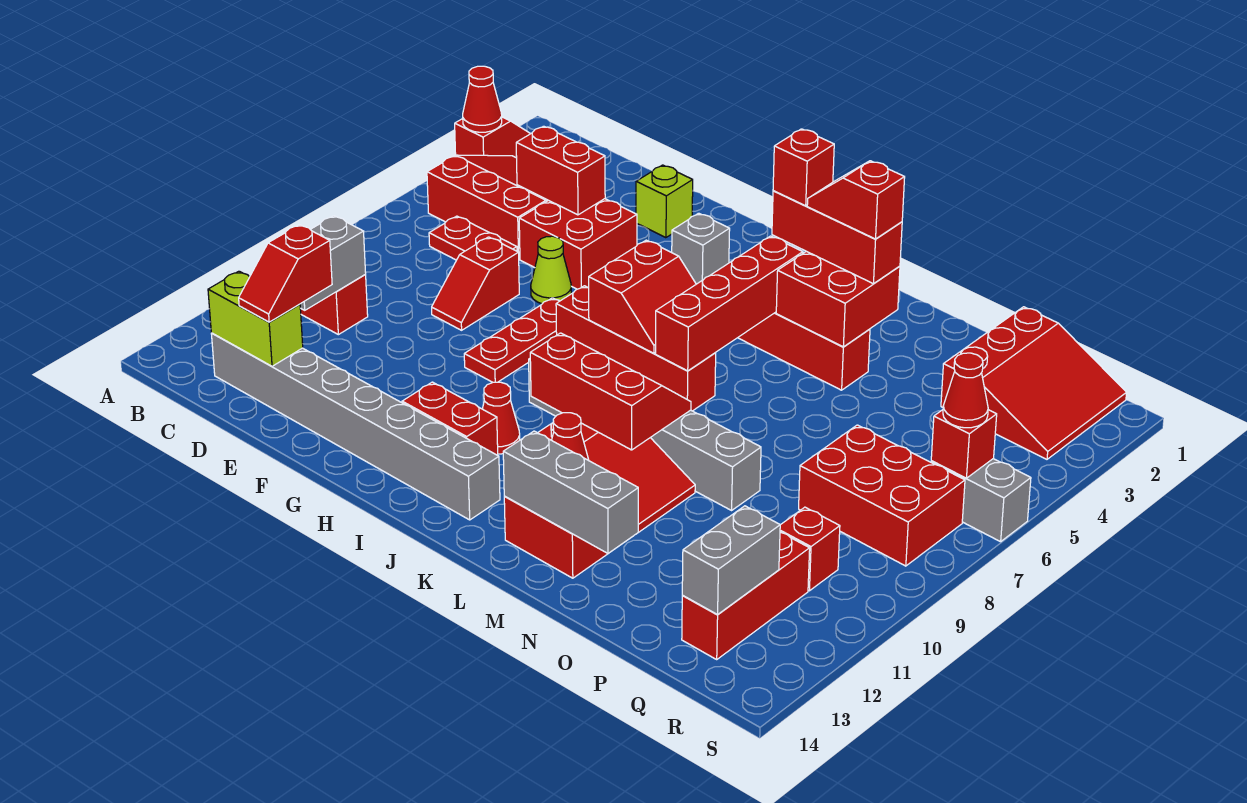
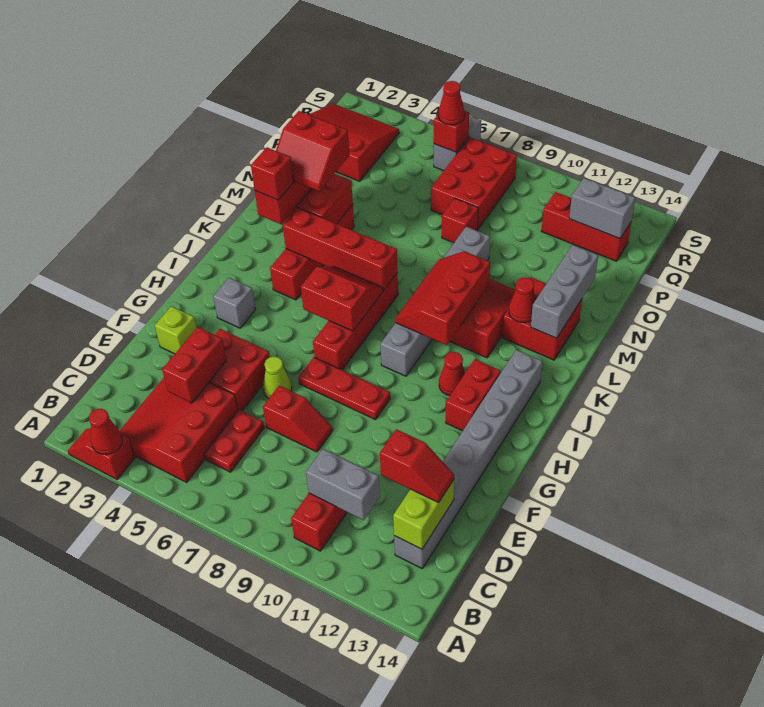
red slope L3:M3 level 4 top M -> red slope L3:M4 level 4 top M
red brick Q10 level 1 -> red brick O8 level 1

